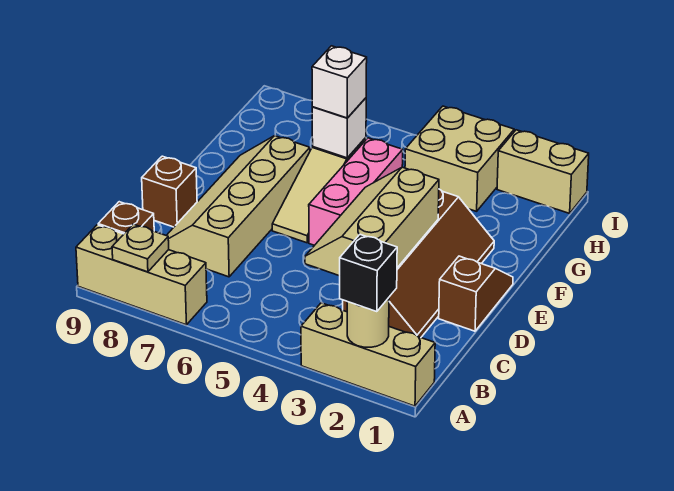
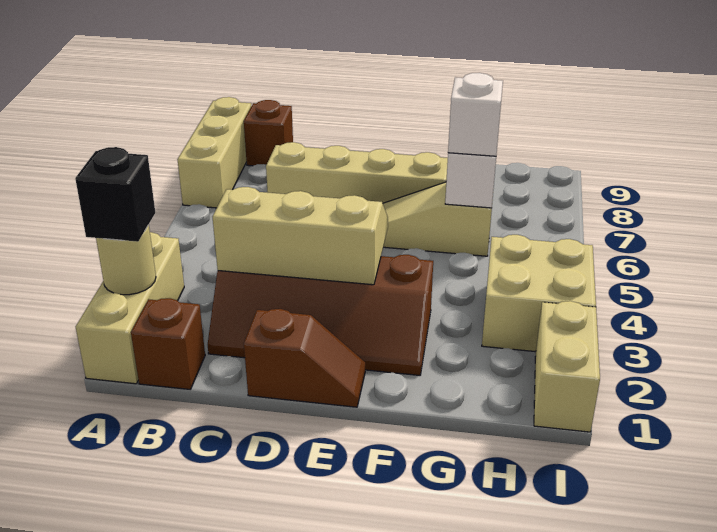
tan plate A8 level 2 -> none
brown brick D9 level 1 -> brown brick B1 level 1
pink brick E5:G5 level 1 -> none

